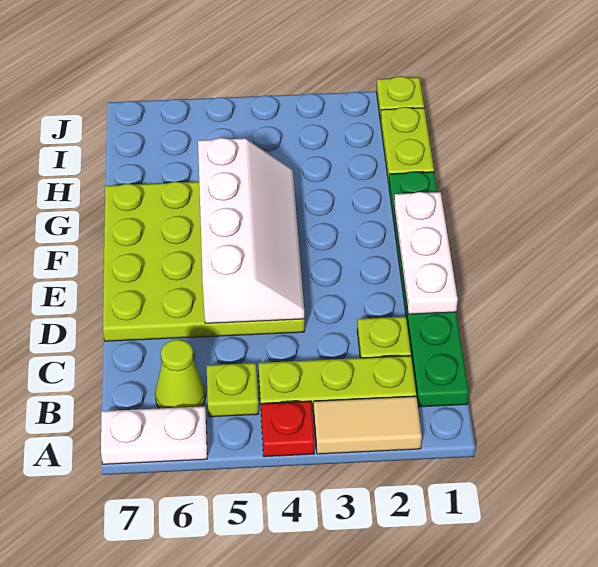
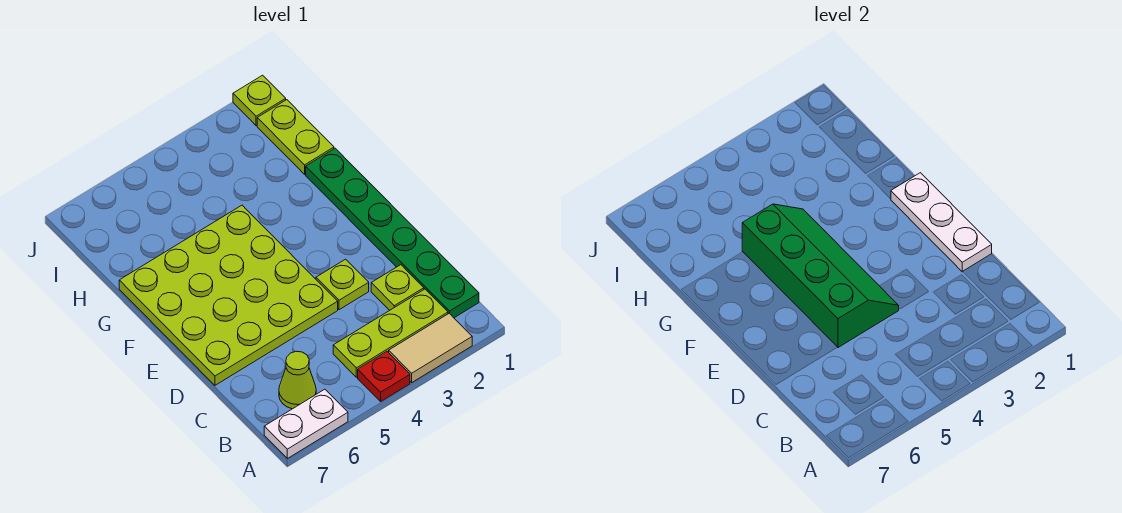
lime plate B5 level 1 -> lime plate D3 level 1
white slope D4:G5 level 2 top 5 -> green slope D4:G5 level 2 top 5

